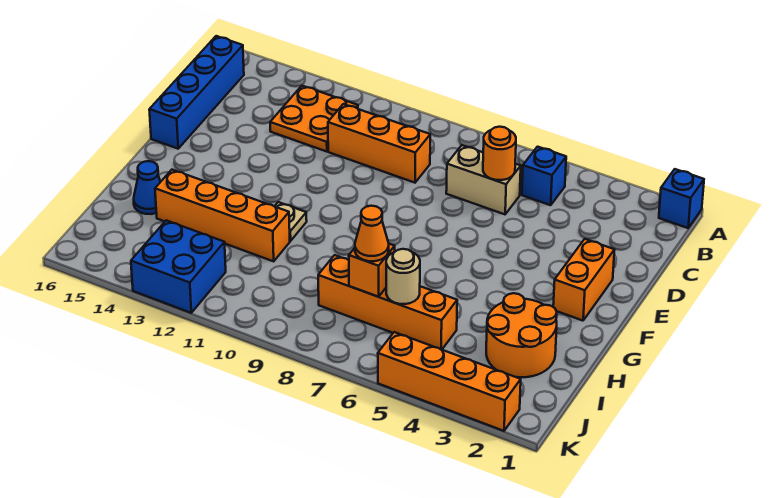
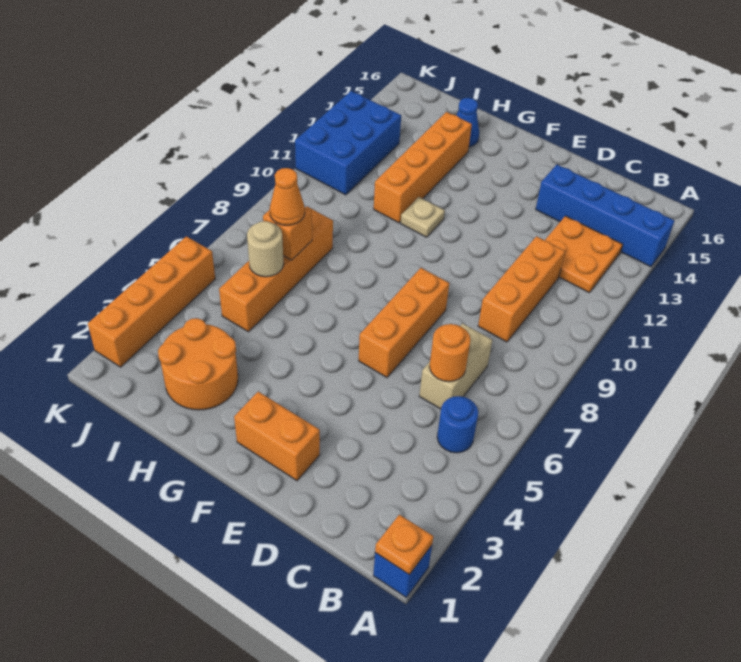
none -> orange plate A1 level 2
blue brick B5 level 1 -> blue round brick B5 level 1
blue brick B16:E16 level 1 -> blue brick A14:D14 level 1
none -> orange brick E6:E8 level 1
blue brick J12:K13 level 1 -> blue brick J11:K13 level 1

